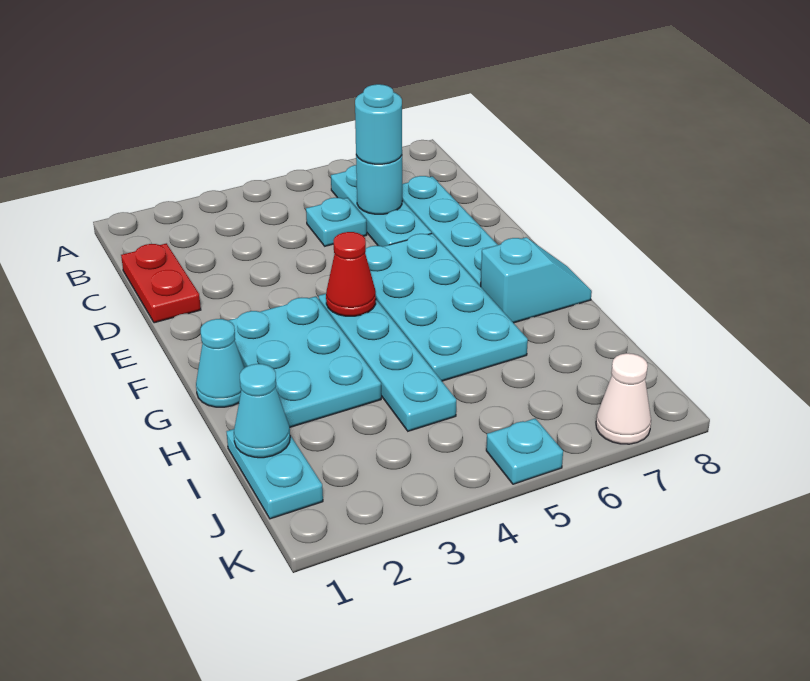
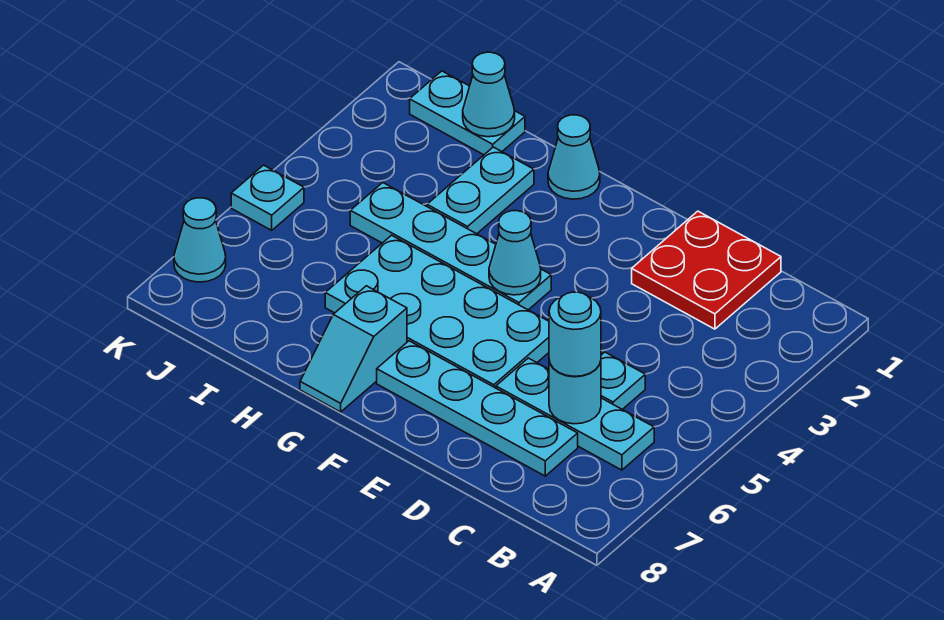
red plate C1:D1 level 1 -> red plate C1:D2 level 1
cyan plate F2:H3 level 1 -> cyan plate H2:H3 level 1
red cone F4 level 2 -> cyan cone F4 level 2
white cone K7 level 1 -> cyan cone K7 level 1

